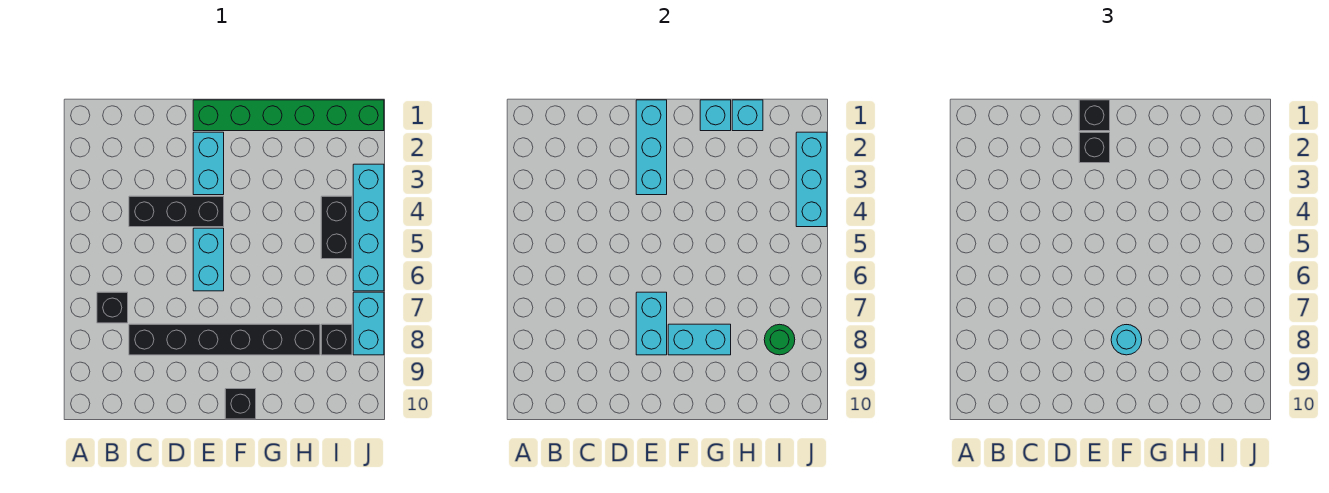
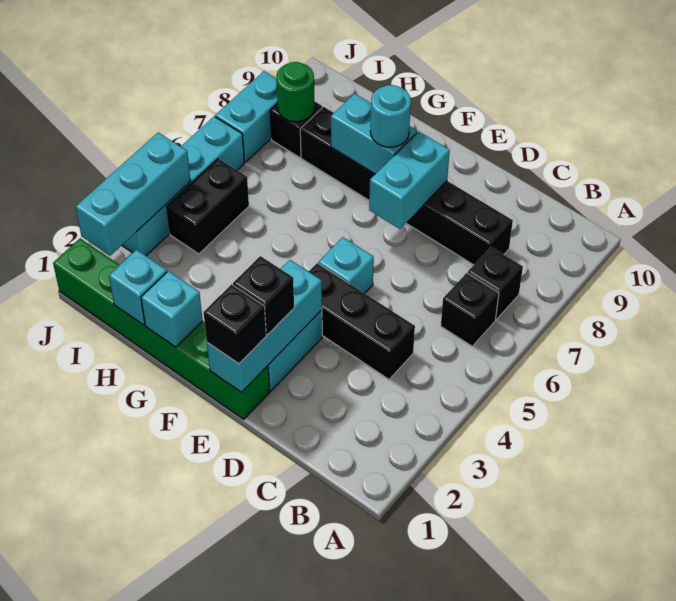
cyan brick E5:E6 level 1 -> cyan brick E5 level 1
black brick F10 level 1 -> black brick B6 level 1

